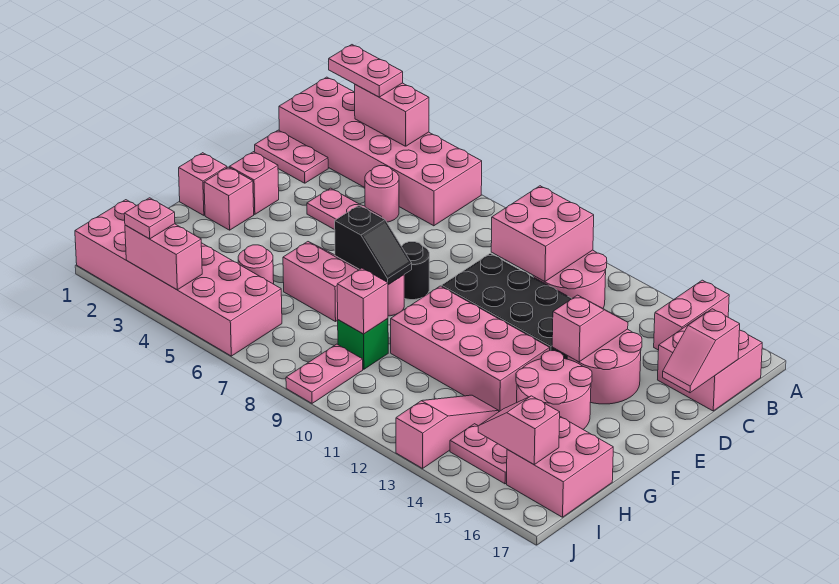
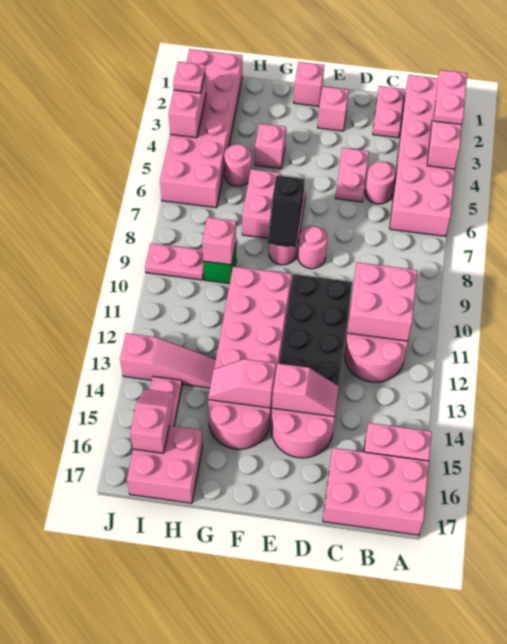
pink brick B16:C17 level 1 -> pink brick A16:C17 level 1
pink slope C17:D17 level 2 top C -> pink slope F14:G14 level 2 top F
black round brick E8 level 1 -> pink round brick E8 level 1
pink brick F2 level 1 -> pink brick G4 level 1

